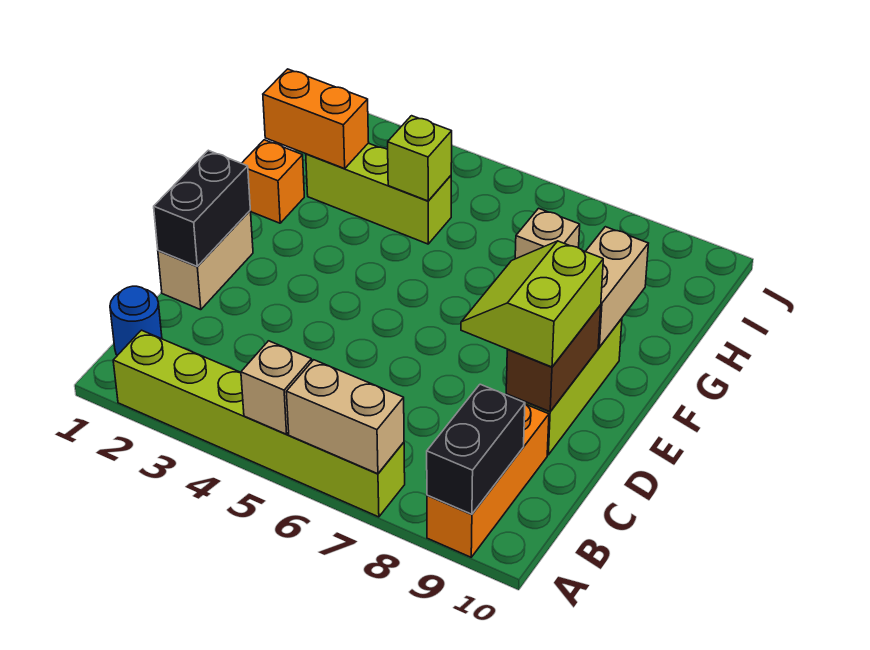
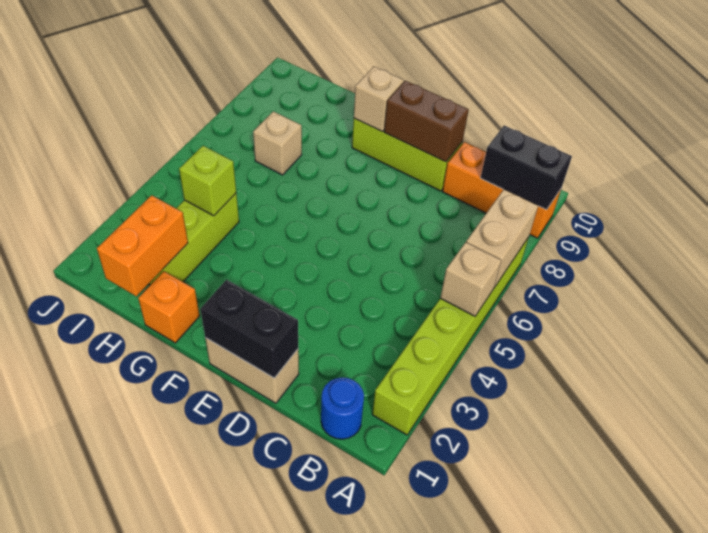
lime slope D8:E9 level 3 top 9 -> none
tan brick F9:G9 level 2 -> tan brick F9 level 2

